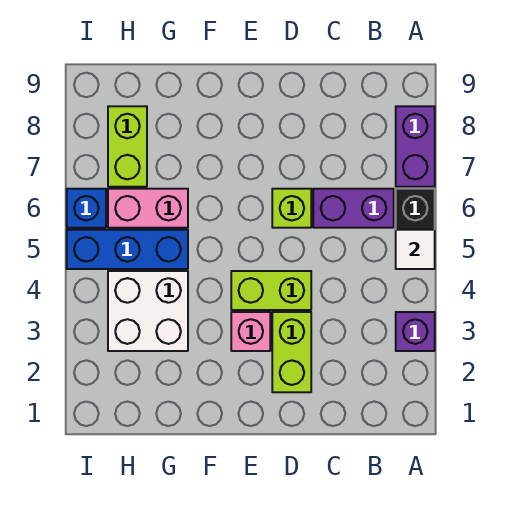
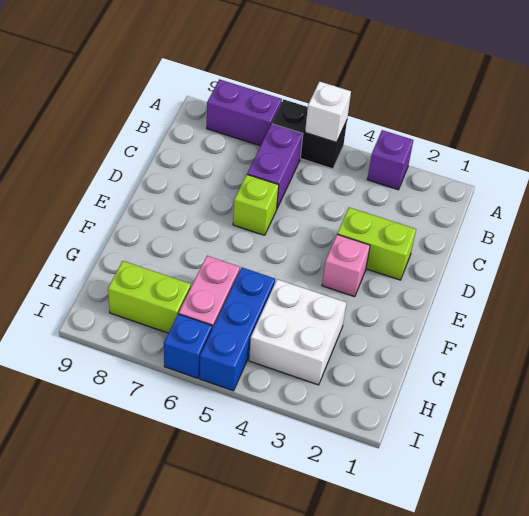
white tile A5 level 2 -> white brick A5 level 2
lime brick D4:E4 level 1 -> none

